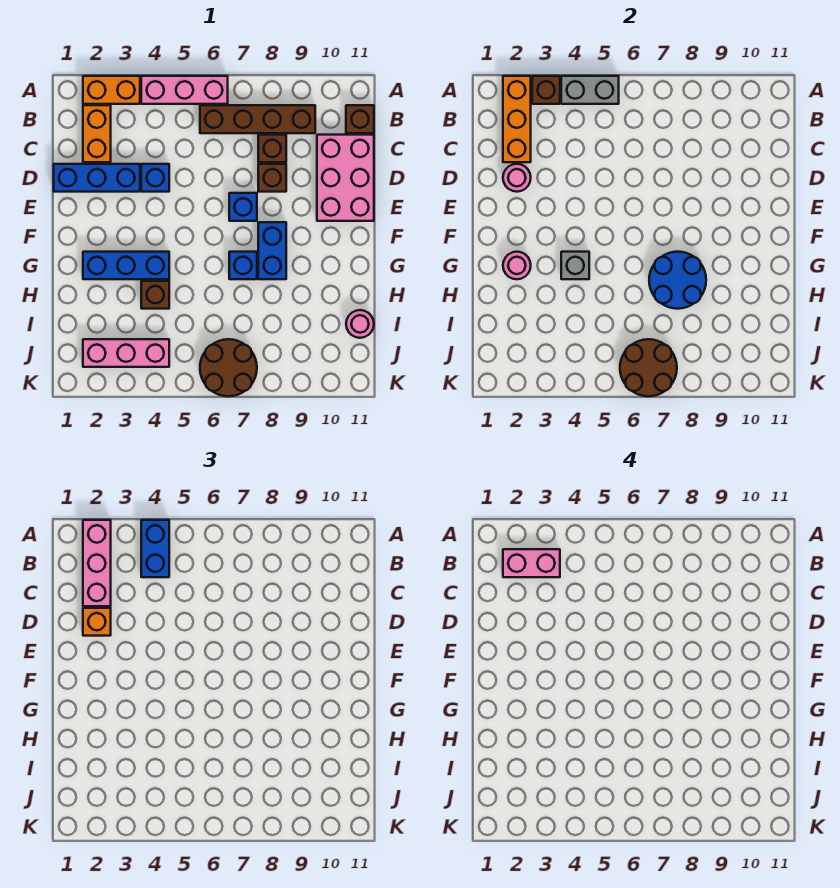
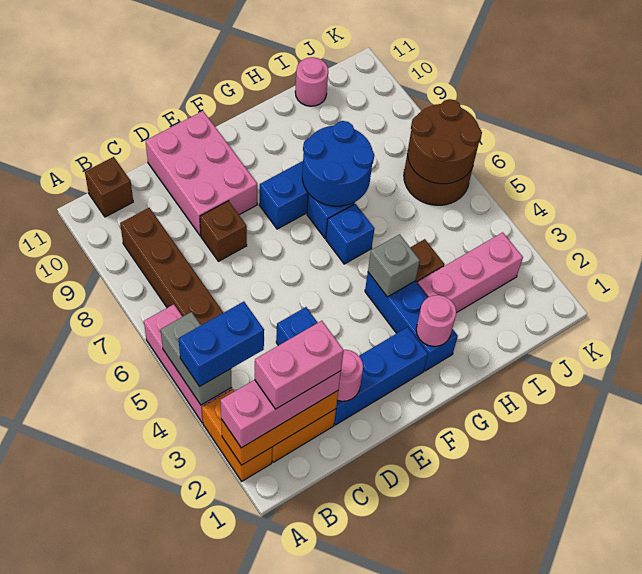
brown brick A3 level 2 -> none
pink brick B2:B3 level 4 -> pink brick B2:C2 level 4
brown brick C8 level 1 -> none
pink brick C10:E11 level 1 -> pink brick D9:E11 level 1
blue brick D1:D3 level 1 -> blue brick D2:F2 level 1
orange brick D2 level 3 -> none
blue brick E7 level 1 -> blue brick G6 level 1
pink brick J2:J4 level 1 -> pink brick H3:J3 level 1

